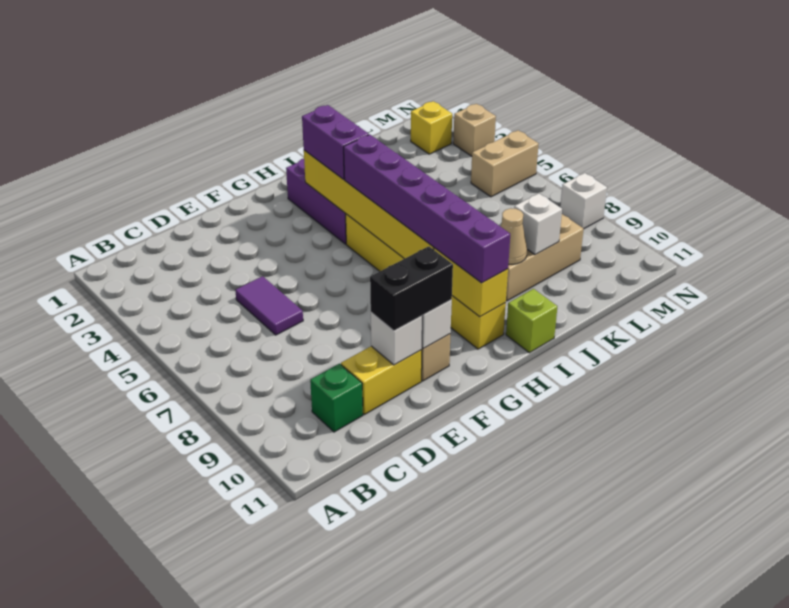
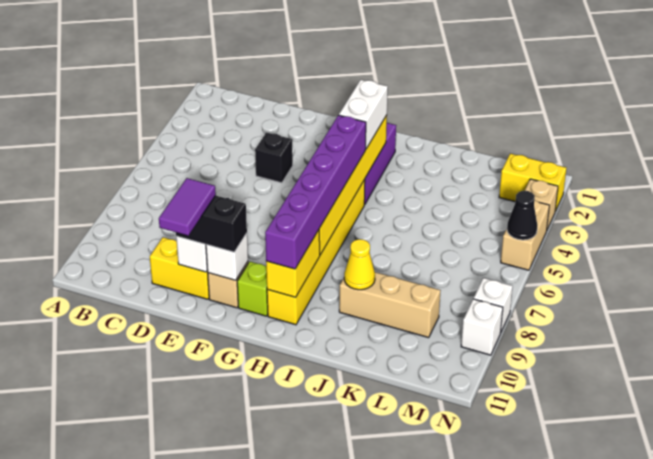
green brick C10 level 1 -> none
purple tile D5:D6 level 1 -> purple tile E10:E11 level 4
none -> black brick E4 level 1
purple brick H3:H4 level 3 -> white brick H3:H4 level 3
lime brick I11 level 1 -> lime brick G10 level 1
tan cone J9 level 2 -> yellow cone J9 level 2
white brick K9 level 2 -> white brick N9 level 1
yellow brick M2 level 1 -> yellow brick M2:N2 level 1
tan brick M5:N5 level 1 -> tan brick N4:N5 level 1
none -> black cone N5 level 2

